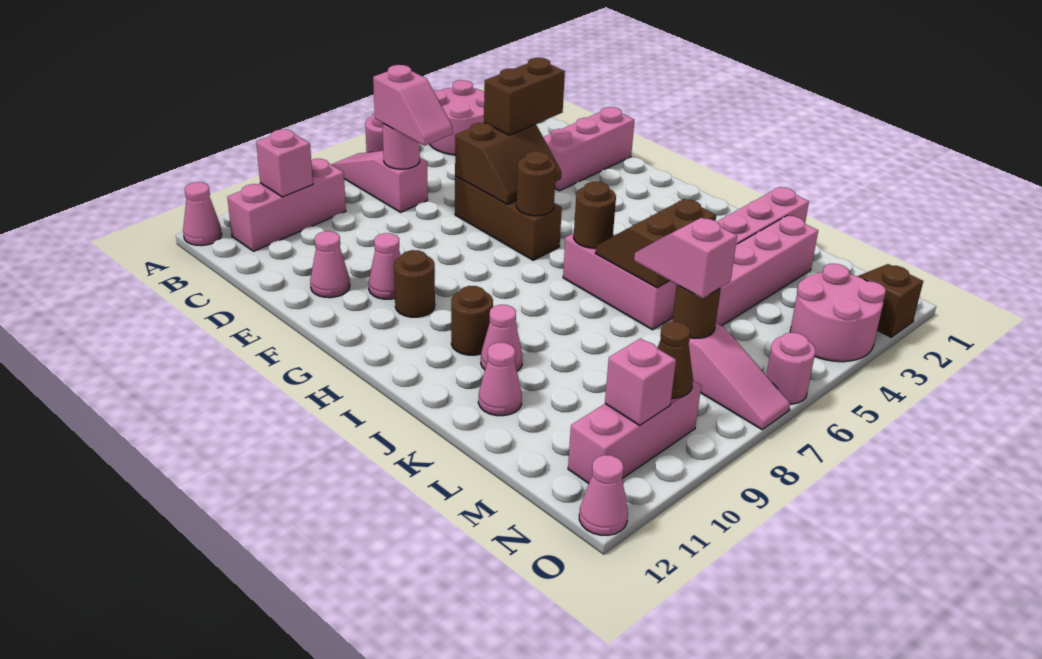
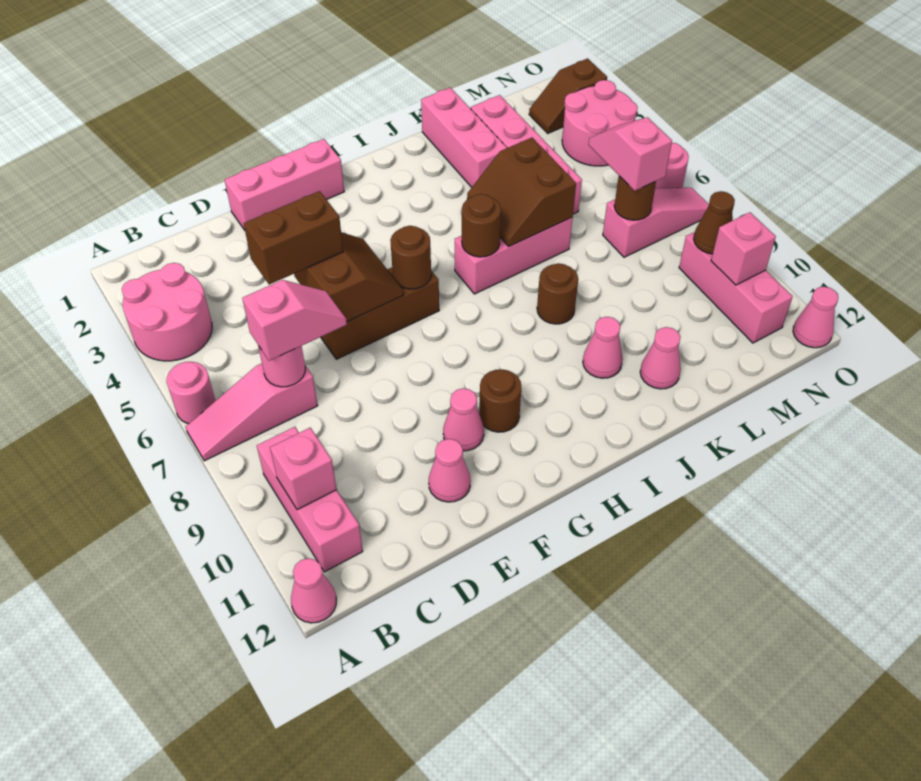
pink brick E1:E3 level 1 -> pink brick E1:G1 level 1
brown brick E4:E5 level 3 -> brown brick D5:E5 level 3
brown round brick I10 level 1 -> brown round brick J8 level 1
pink slope L7:M7 level 3 top M -> pink slope M6:M7 level 3 top 7

